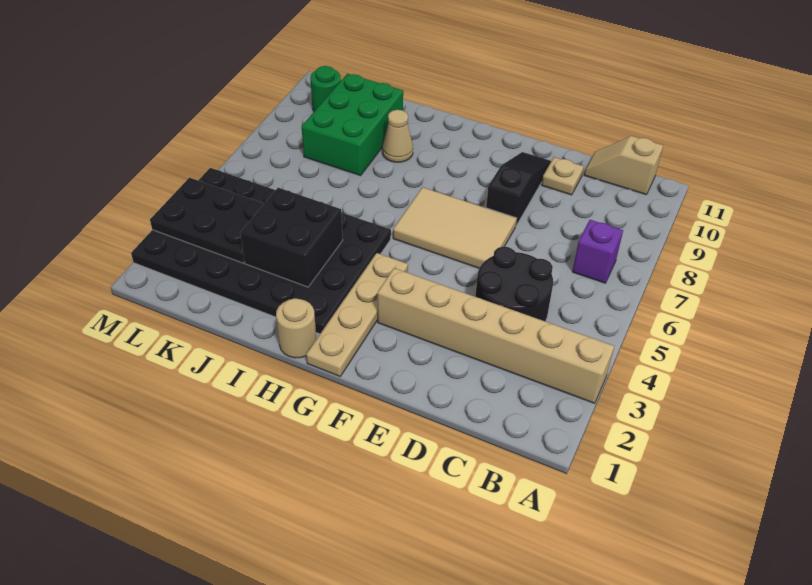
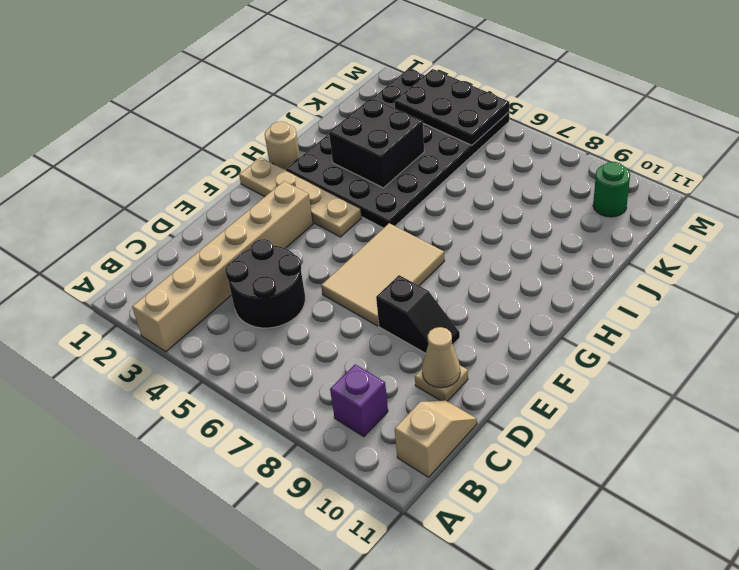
purple brick B7 level 1 -> purple brick B9 level 1
black slope E8:E10 level 1 top 8 -> black slope E8:E9 level 1 top 8
tan cone I9 level 1 -> tan cone D10 level 2
green brick J8:K10 level 1 -> none
black plate K3:M4 level 2 -> black plate L3:M5 level 2

